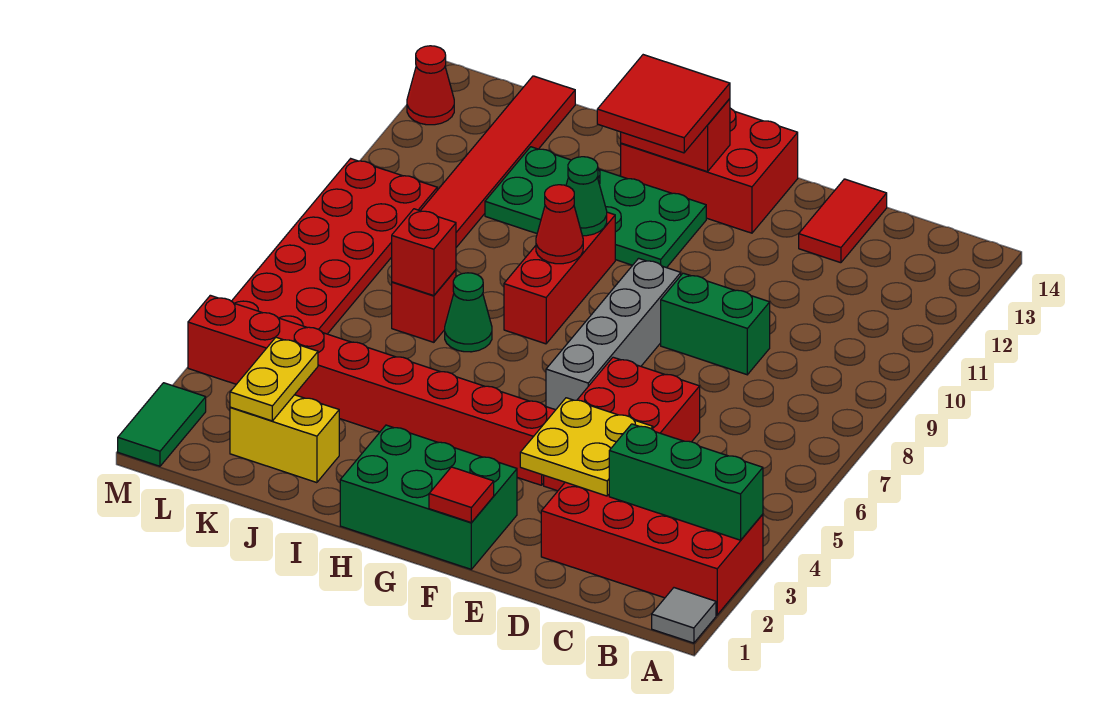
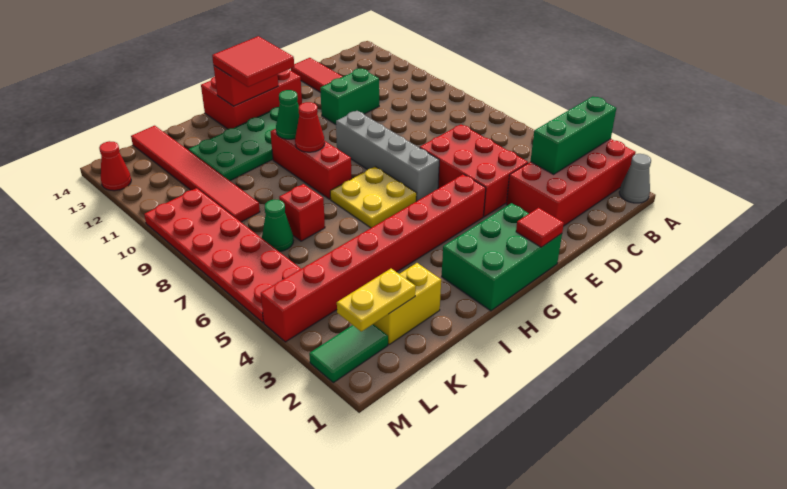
grey tile A1 level 1 -> grey cone A1 level 1
yellow plate D3:E4 level 2 -> yellow plate G6:H7 level 1
green brick D9:E9 level 1 -> green brick D11:E11 level 1
green cone I7 level 1 -> green cone K7 level 1
red brick J7 level 2 -> none
yellow plate K2:K3 level 2 -> yellow plate K2:L2 level 2
green tile M1:M2 level 1 -> green tile L2:M2 level 1

